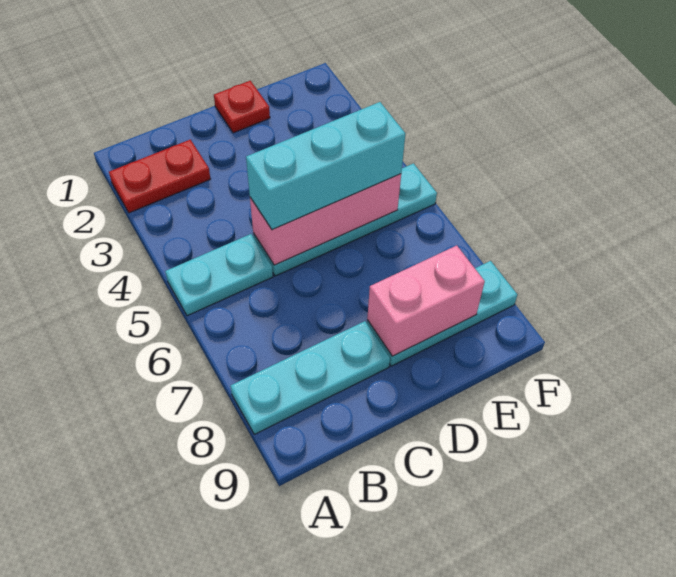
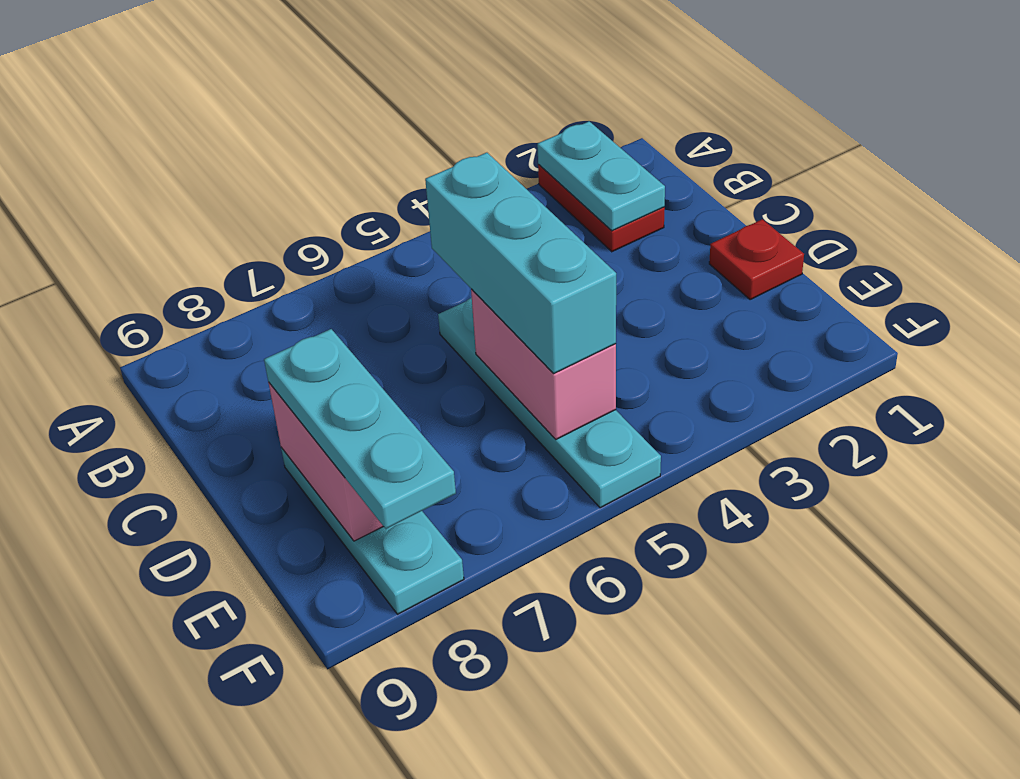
cyan plate A5:B5 level 1 -> cyan plate A2:B2 level 2
cyan plate A8:C8 level 1 -> cyan plate D8:F8 level 3
pink brick C5:E5 level 2 -> pink brick D5:E5 level 2

